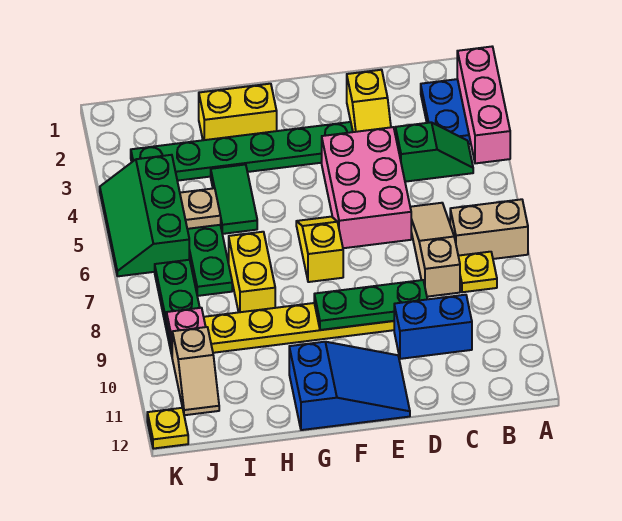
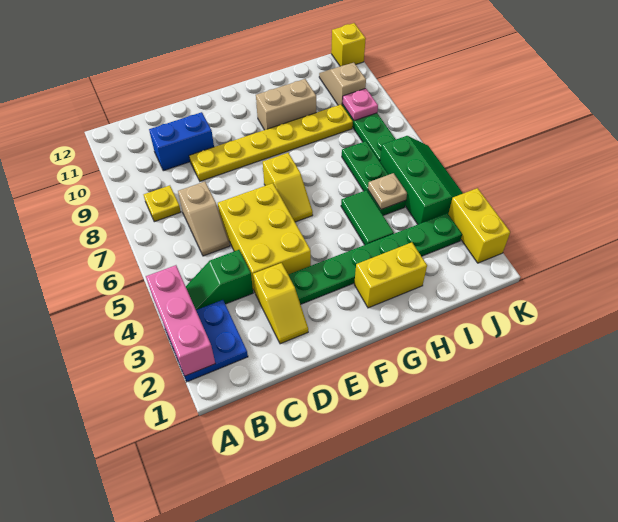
tan brick A7:B7 level 1 -> tan brick G10:H10 level 1
tan slope C6:C8 level 1 top 8 -> tan slope C6:C7 level 1 top 7
yellow slope D2:D3 level 1 top 2 -> yellow slope D2:D3 level 1 top 3
pink brick D4:E6 level 1 -> yellow brick D4:E6 level 1
green plate D9:F9 level 2 -> none
blue slope E11:G12 level 1 top G -> none
yellow brick H7:H8 level 1 -> yellow brick K2:K3 level 1
yellow plate K12 level 1 -> yellow brick K12 level 1

